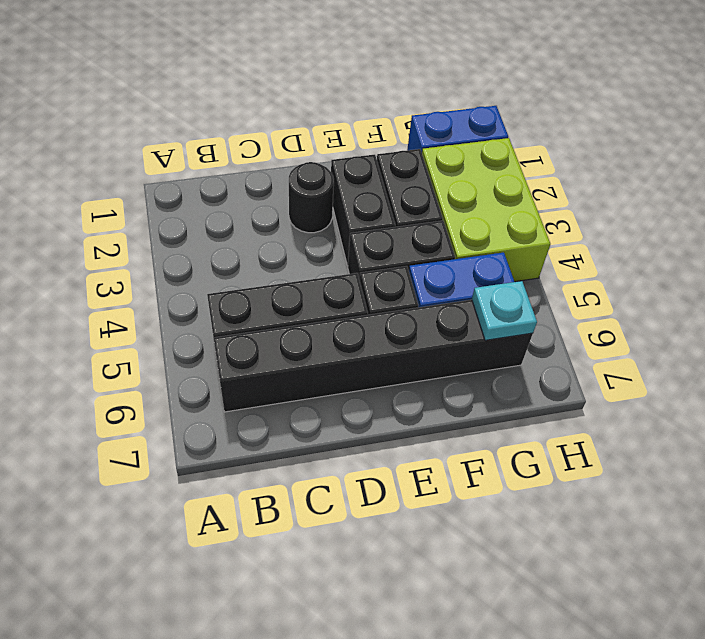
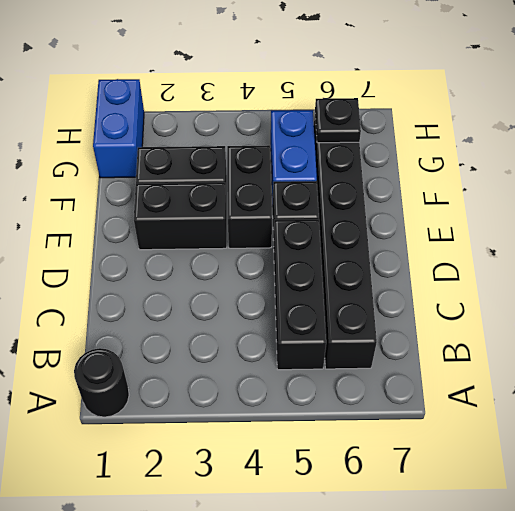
black round brick D2 level 1 -> black round brick A1 level 1
lime brick G2:H4 level 1 -> none
cyan plate G6 level 2 -> black plate G6 level 2

